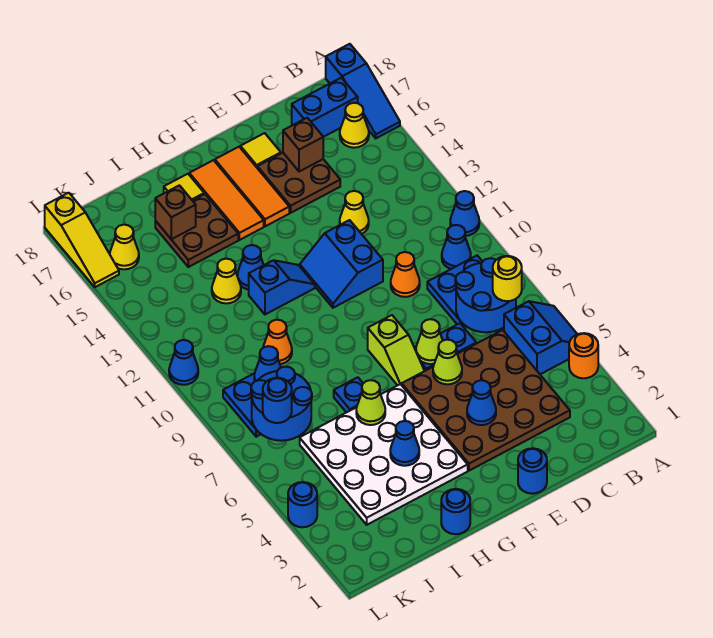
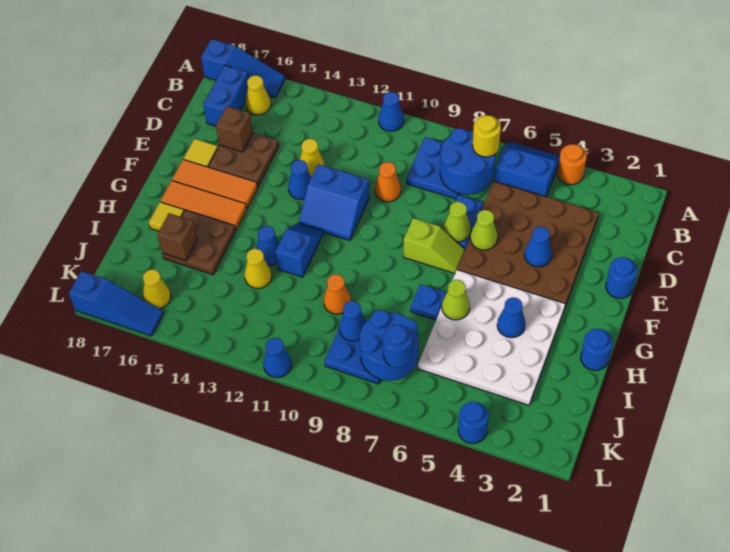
blue cone B10 level 1 -> blue cone E13 level 1
yellow slope L16:L18 level 1 top 18 -> blue slope L16:L18 level 1 top 18

